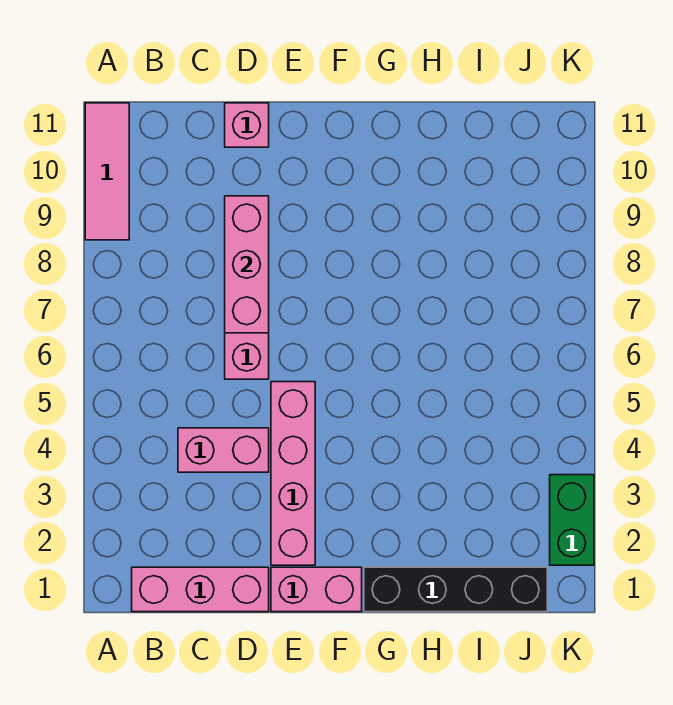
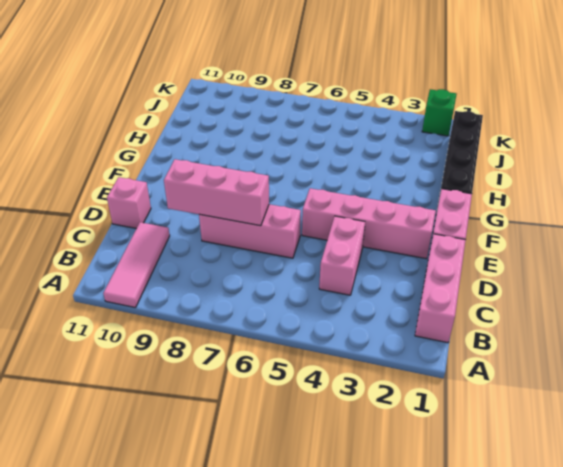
pink tile A9:A11 level 1 -> pink tile A10:C10 level 1
green brick K2:K3 level 1 -> green brick K2 level 1

